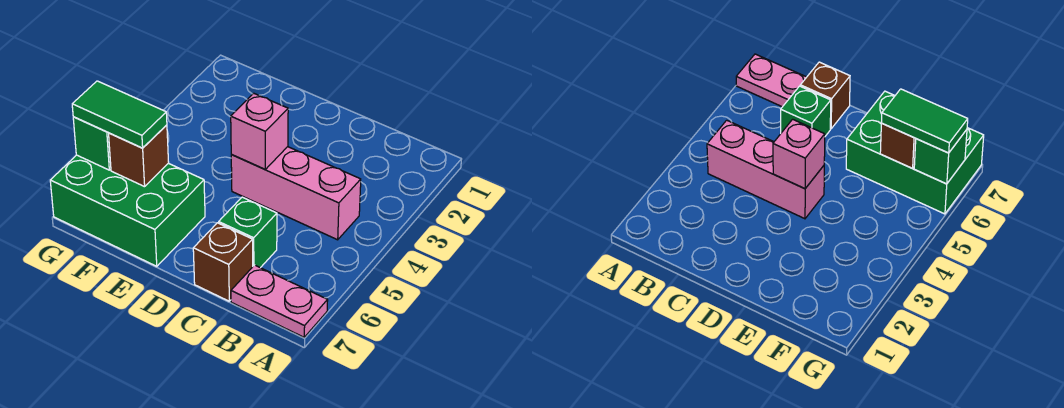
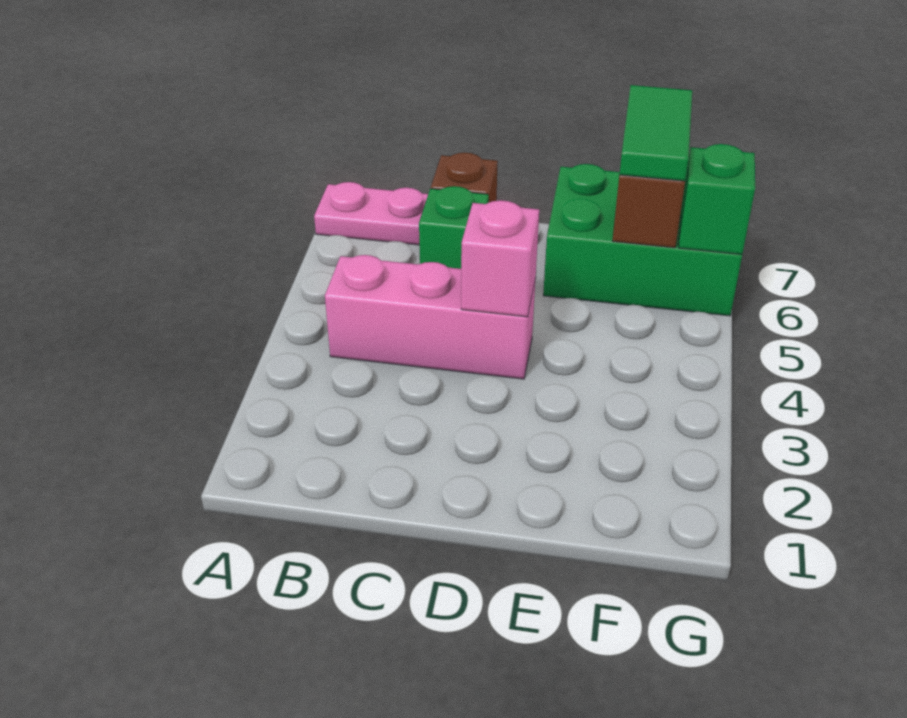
green tile F6:G6 level 3 -> green tile F6:F7 level 3

